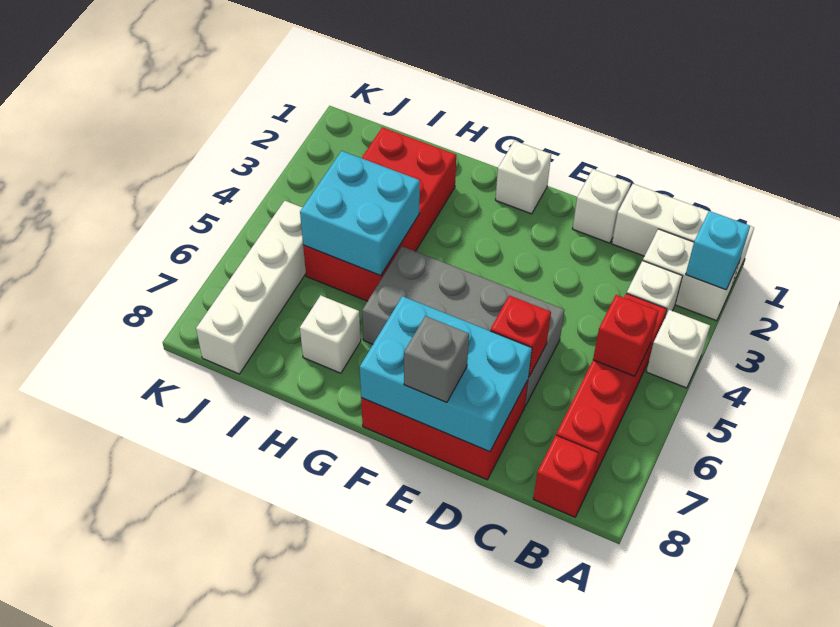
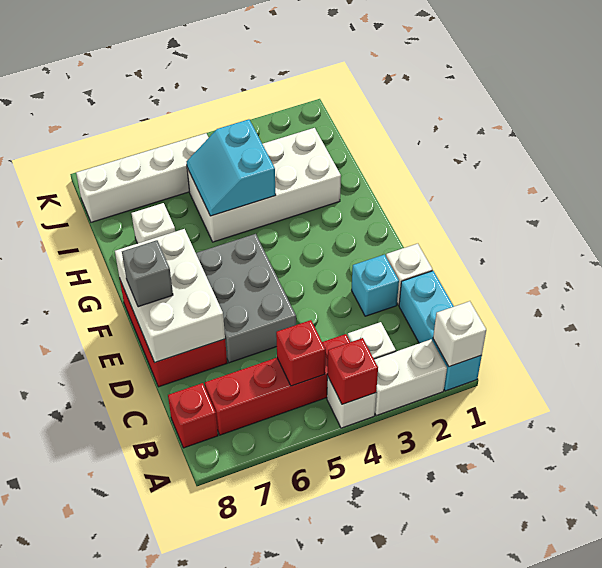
white brick A1:C1 level 1 -> cyan brick A1:C1 level 1
white brick A2:B2 level 1 -> white brick A2:A3 level 1
cyan brick A2 level 2 -> cyan brick D2 level 1
grey brick D5:G6 level 1 -> grey brick D5:F6 level 1
red brick D6 level 2 -> red brick A4 level 2
cyan brick D7:F8 level 2 -> white brick D7:F8 level 2
white brick F1 level 1 -> white brick A1 level 2
red brick H2:I5 level 1 -> white brick H2:I5 level 1
cyan brick H4:I5 level 2 -> cyan slope H4:I5 level 2 top 4

